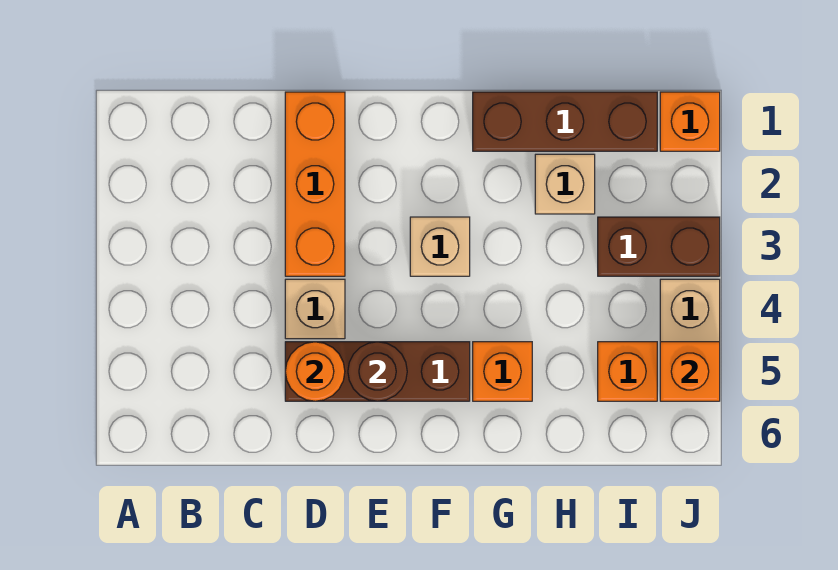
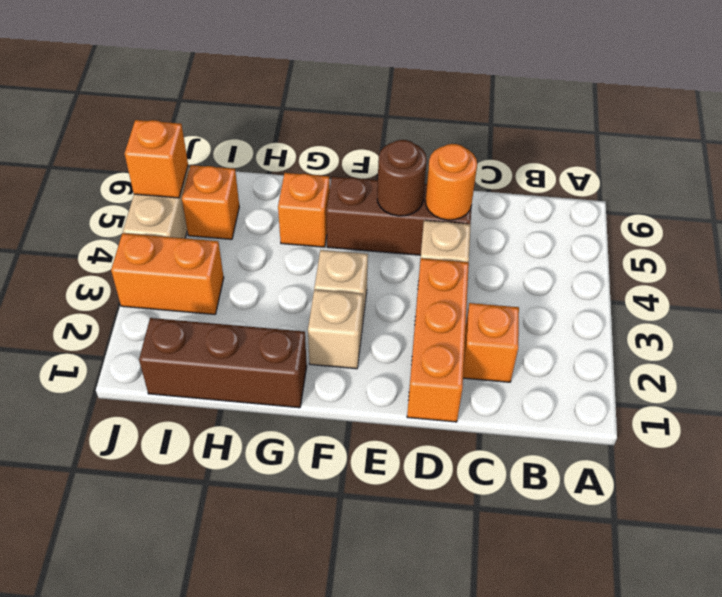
tan brick H2 level 1 -> tan brick F2 level 1
brown brick I3:J3 level 1 -> orange brick I3:J3 level 1
orange brick J1 level 1 -> orange brick C2 level 1

